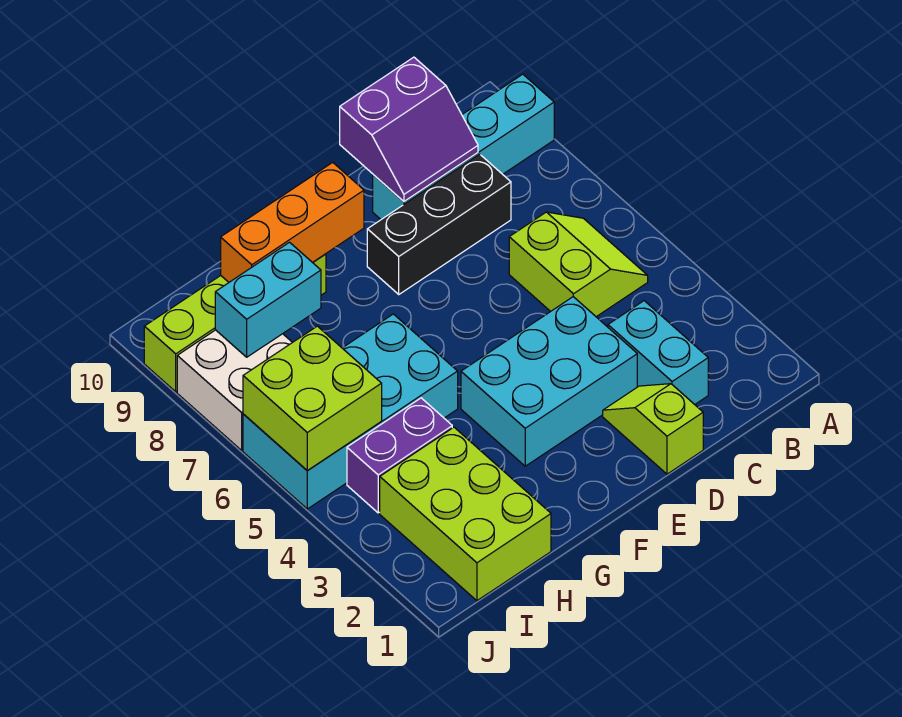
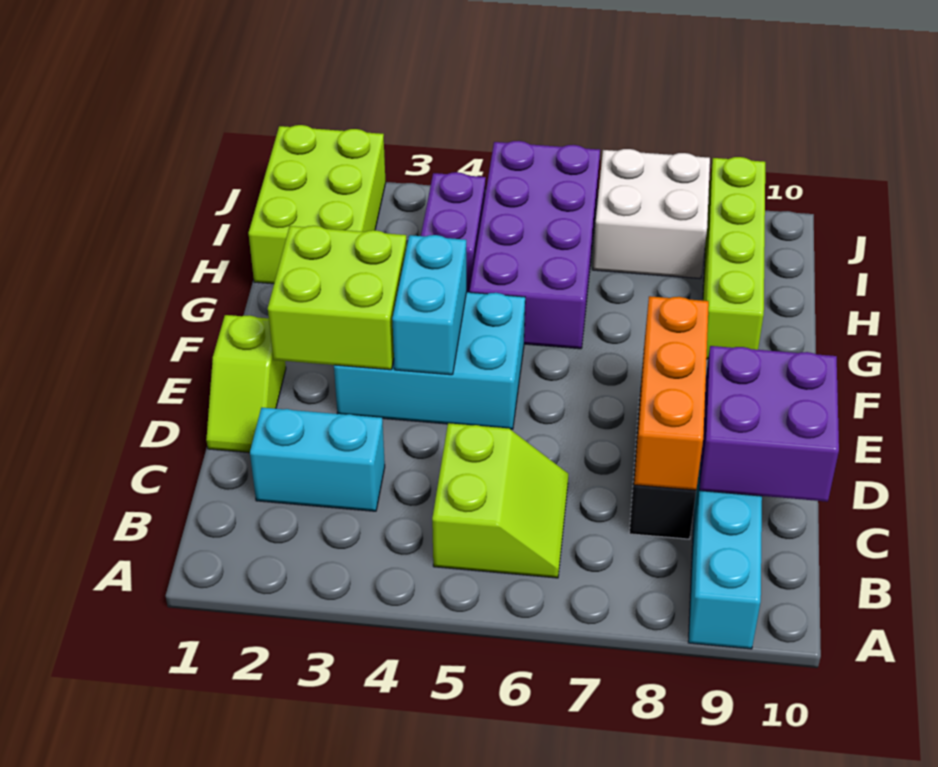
lime slope B5:C6 level 1 top C -> lime slope B5:C6 level 1 top 5
purple slope C9:D10 level 2 top 10 -> purple brick C9:D10 level 2
lime slope D1:D2 level 1 top 1 -> lime slope D1:E1 level 1 top E
cyan brick D3:F4 level 1 -> cyan brick E3:F5 level 1
orange brick F9:H9 level 2 -> orange brick C8:E8 level 2
cyan brick G5:J6 level 1 -> purple brick G5:J6 level 1
lime brick H1:I3 level 1 -> lime brick H1:J2 level 1
cyan brick H8:I8 level 2 -> cyan brick E4:F4 level 2
lime brick I5:J6 level 2 -> lime brick E2:F3 level 2

